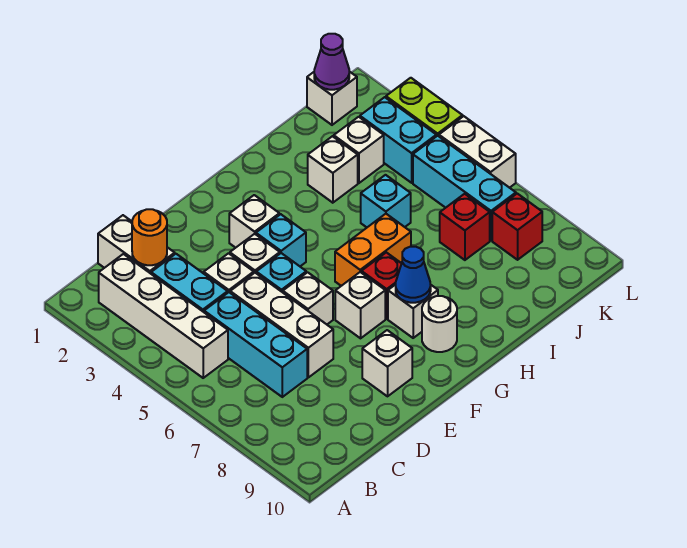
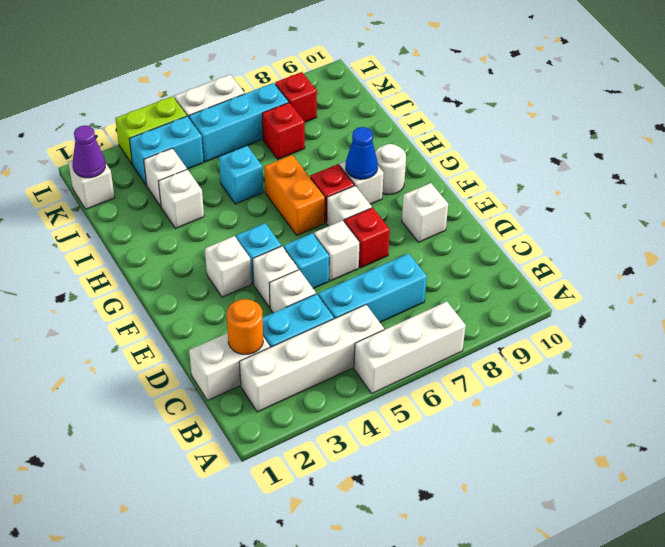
white brick D5:D7 level 1 -> white brick A5:A7 level 1
none -> red brick E7 level 1

